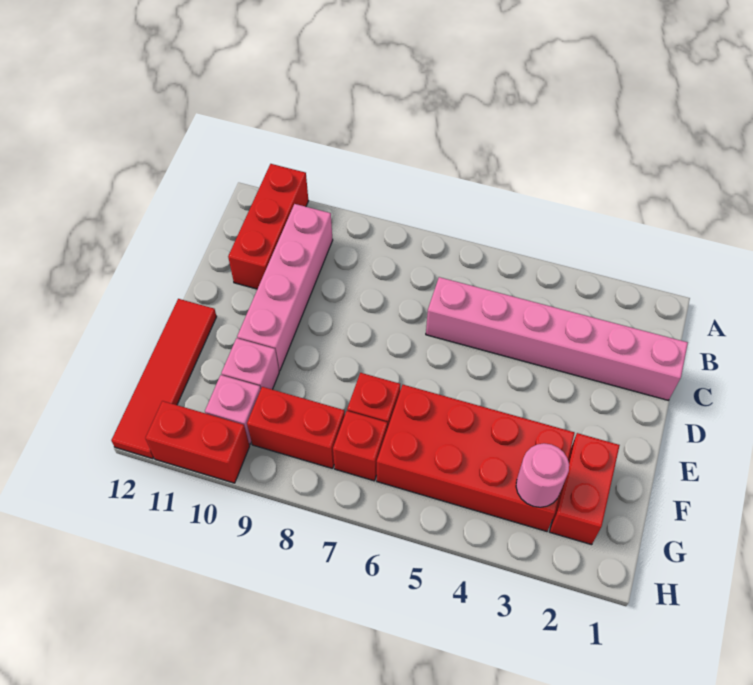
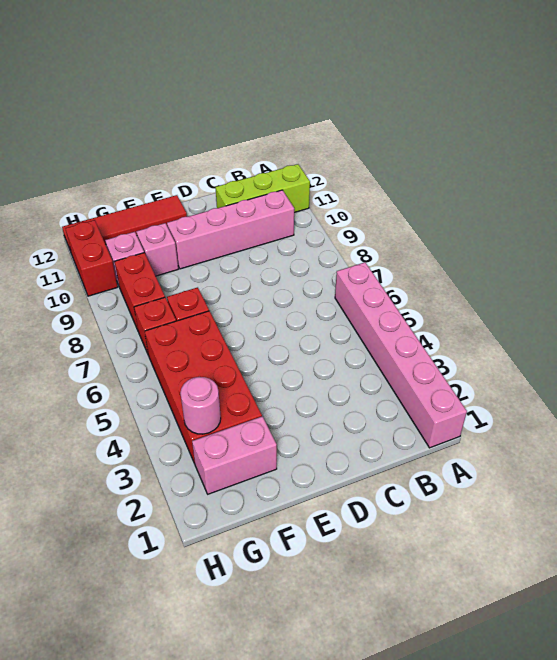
red brick A11:C11 level 1 -> lime brick A11:C11 level 1
pink brick C1:C6 level 1 -> pink brick A1:A6 level 1
red brick F2:G2 level 1 -> pink brick F2:G2 level 1

